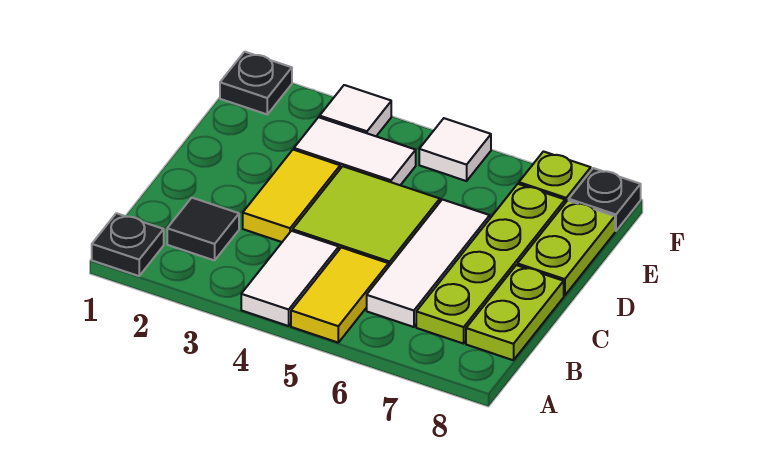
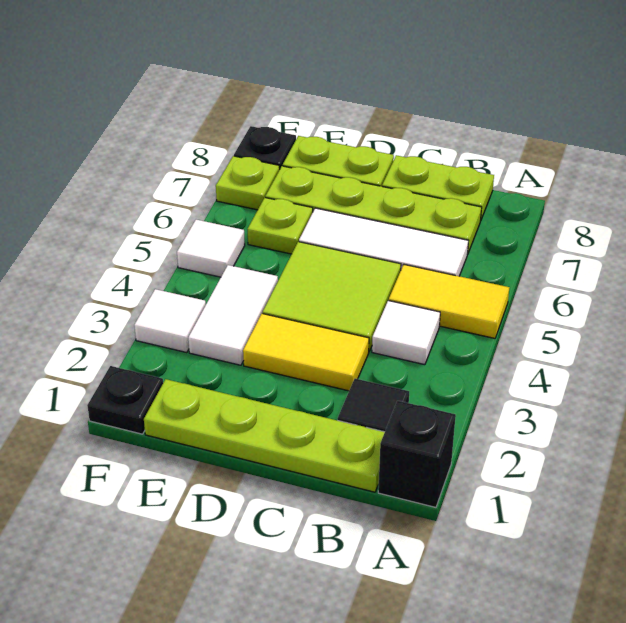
black plate A1 level 1 -> black brick A1 level 1
white tile A4:B4 level 1 -> white tile B4 level 1
none -> lime plate B1:E1 level 1
none -> lime plate E6 level 1

